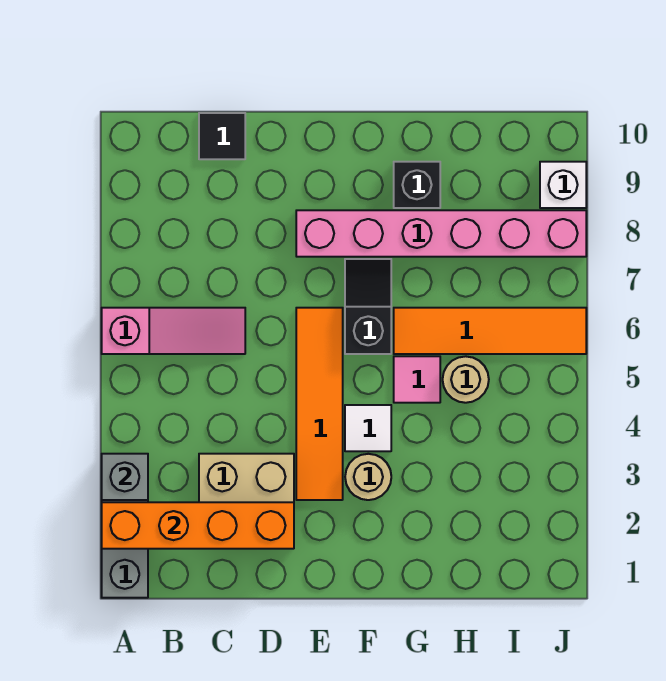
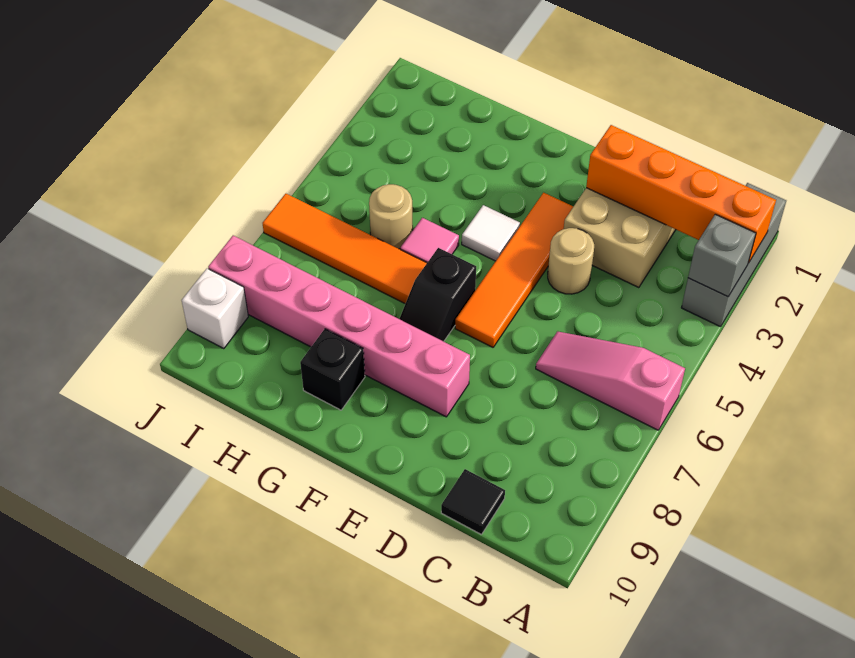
tan round brick F3 level 1 -> tan round brick D4 level 1

